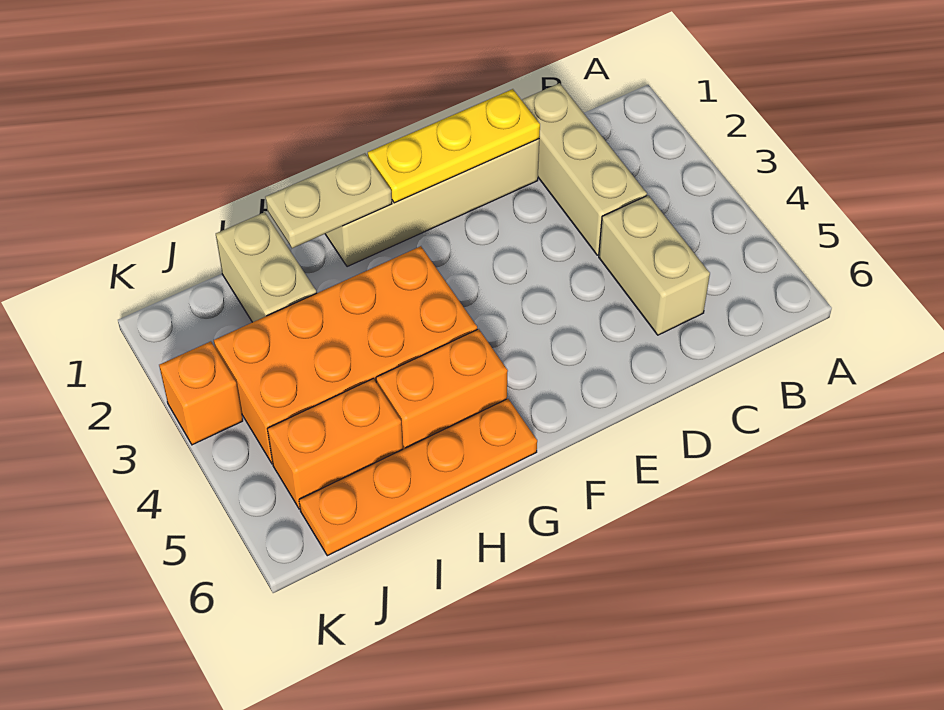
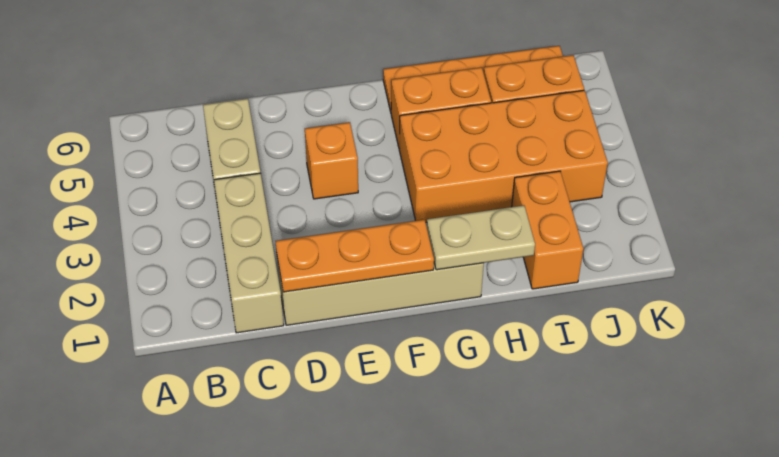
yellow plate D1:F1 level 2 -> orange plate D1:F1 level 2
tan brick I1:I2 level 1 -> orange brick I1:I2 level 1
orange brick K3 level 1 -> orange brick E4 level 1

